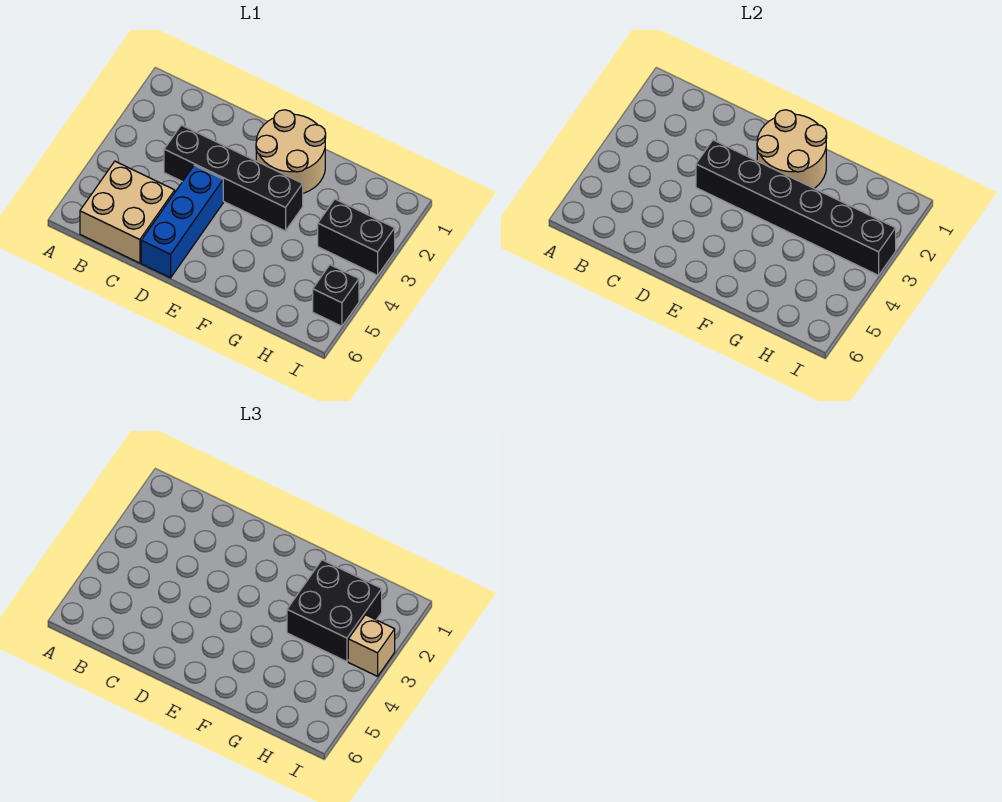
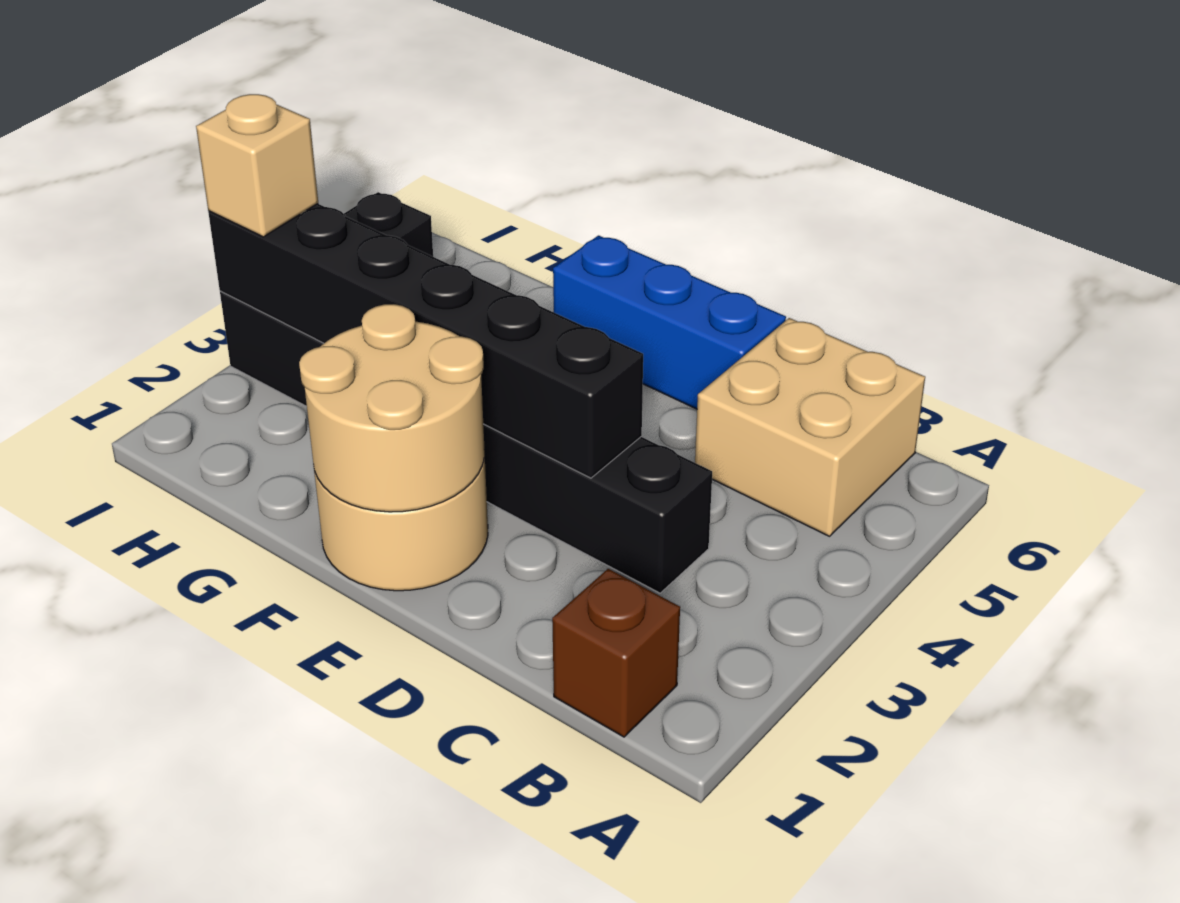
none -> brown brick B1 level 1
blue brick D4:D6 level 1 -> blue brick D6:F6 level 1
black brick G2:H3 level 3 -> none

